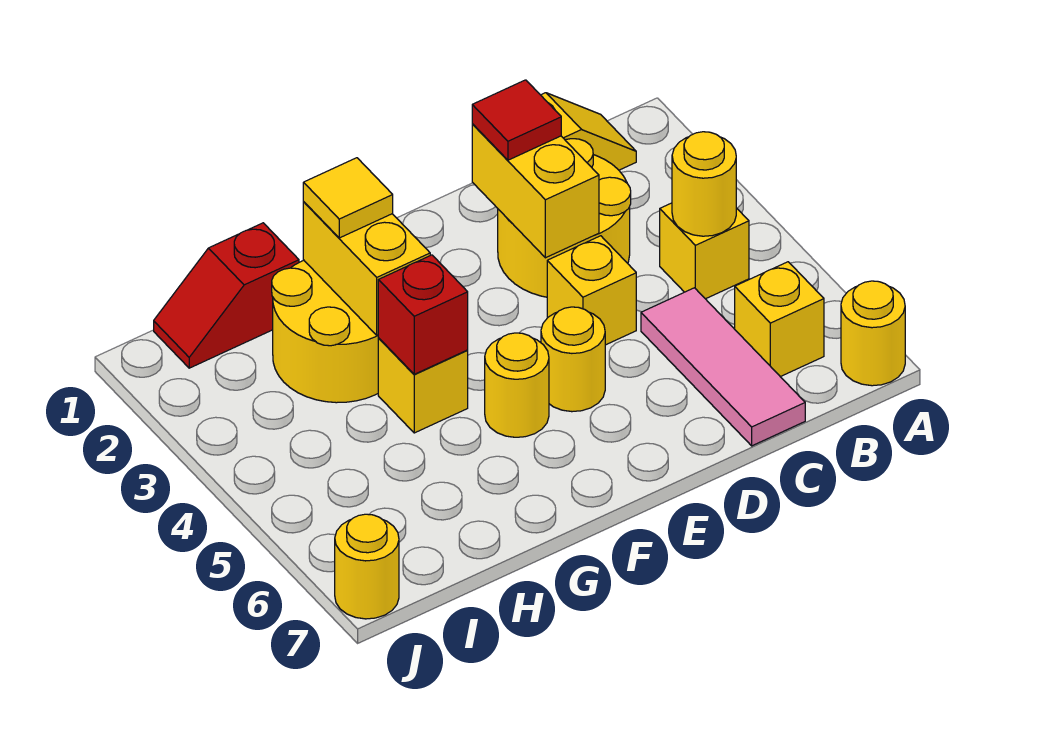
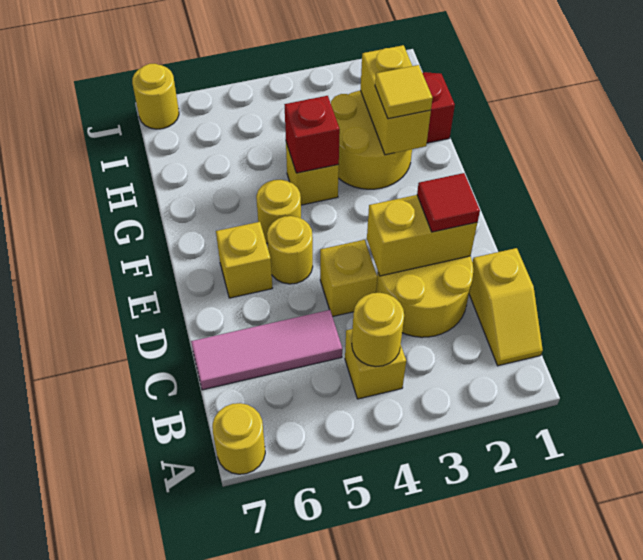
yellow brick B6 level 1 -> yellow brick E6 level 1
yellow brick G2:G3 level 2 -> yellow brick G2:H2 level 2

